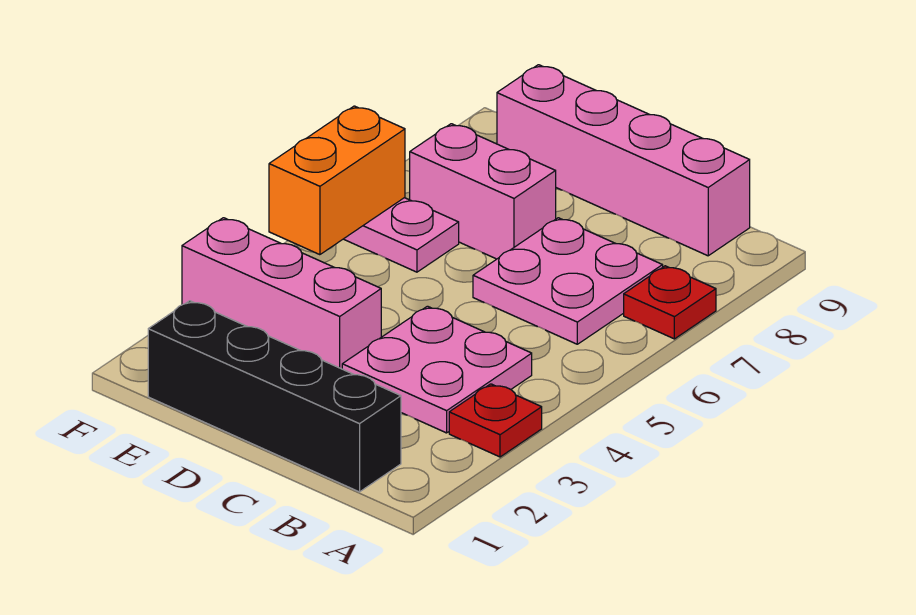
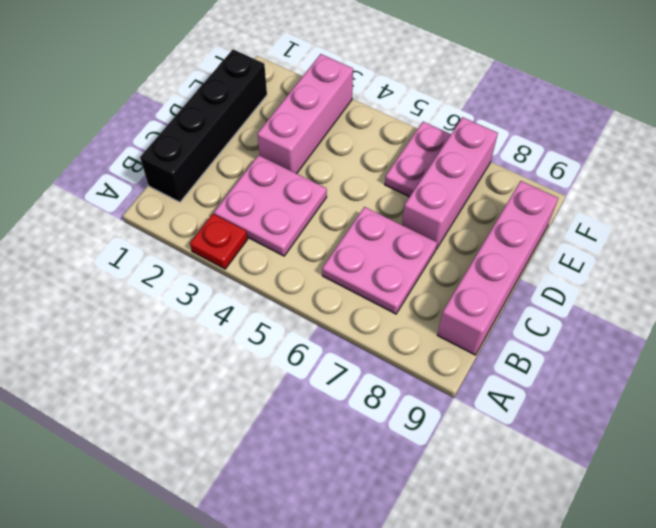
red plate A7 level 1 -> none
pink brick D7:E7 level 1 -> pink brick D7:F7 level 1
orange brick F5:F6 level 2 -> none

